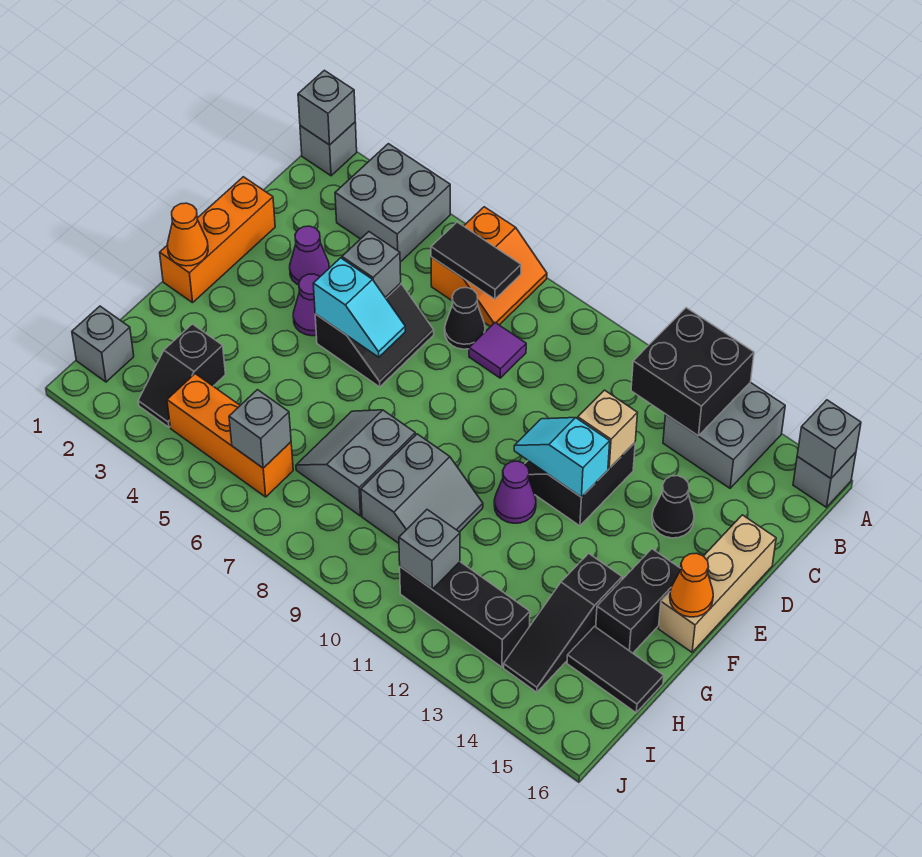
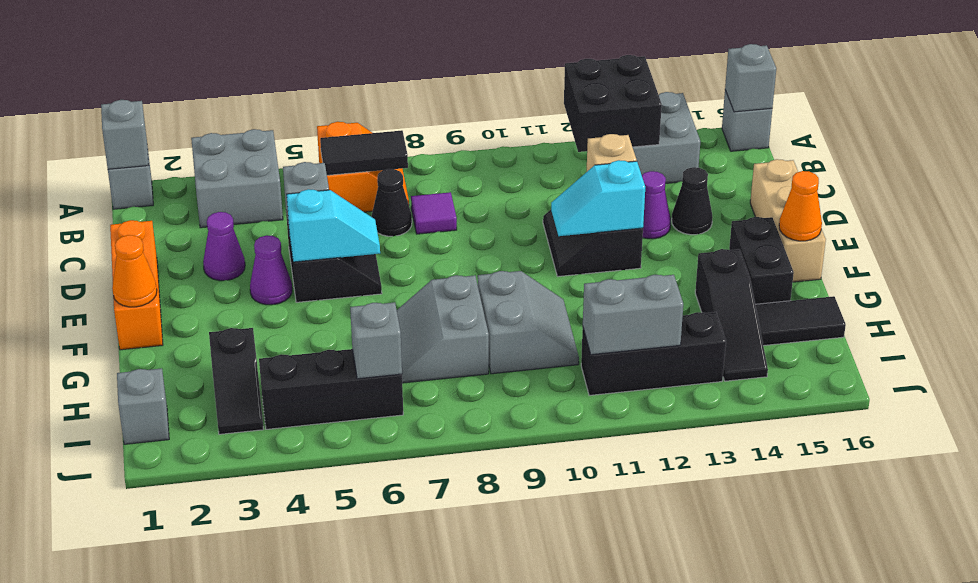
purple cone F11 level 1 -> purple cone D13 level 1
orange brick I4:I6 level 1 -> black brick I4:I6 level 1
grey brick I11 level 2 -> grey brick I11:I12 level 2

